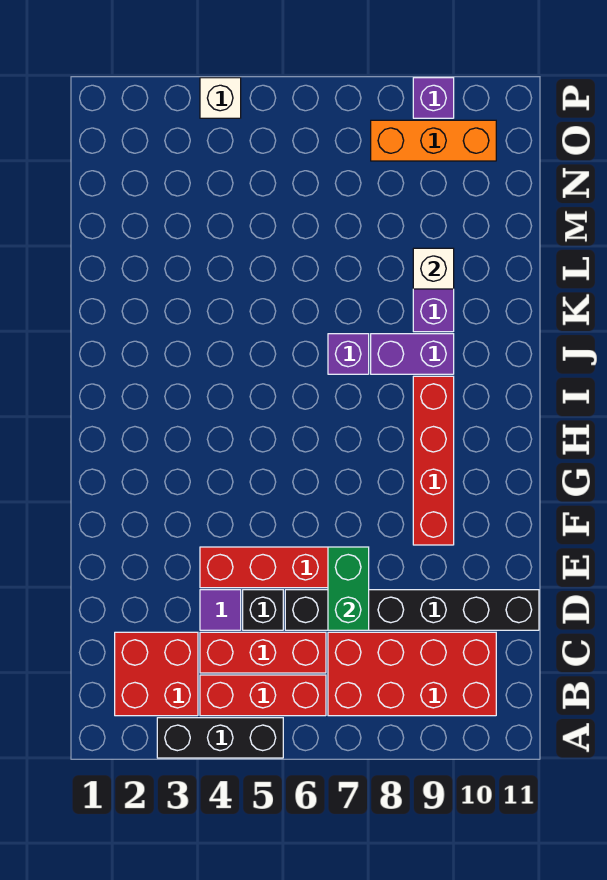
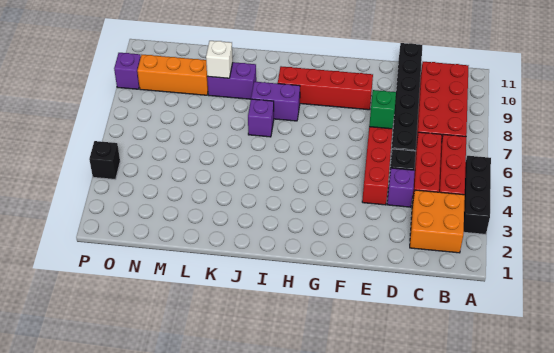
red brick B2:C3 level 1 -> orange brick B2:C3 level 1
purple tile D4 level 1 -> purple brick D4 level 1
green brick D7:E7 level 2 -> green brick E7 level 2
purple brick J8:J9 level 1 -> purple brick I8:J8 level 1
orange brick O8:O10 level 1 -> orange brick M9:O9 level 1
white brick P4 level 1 -> black brick P4 level 1

